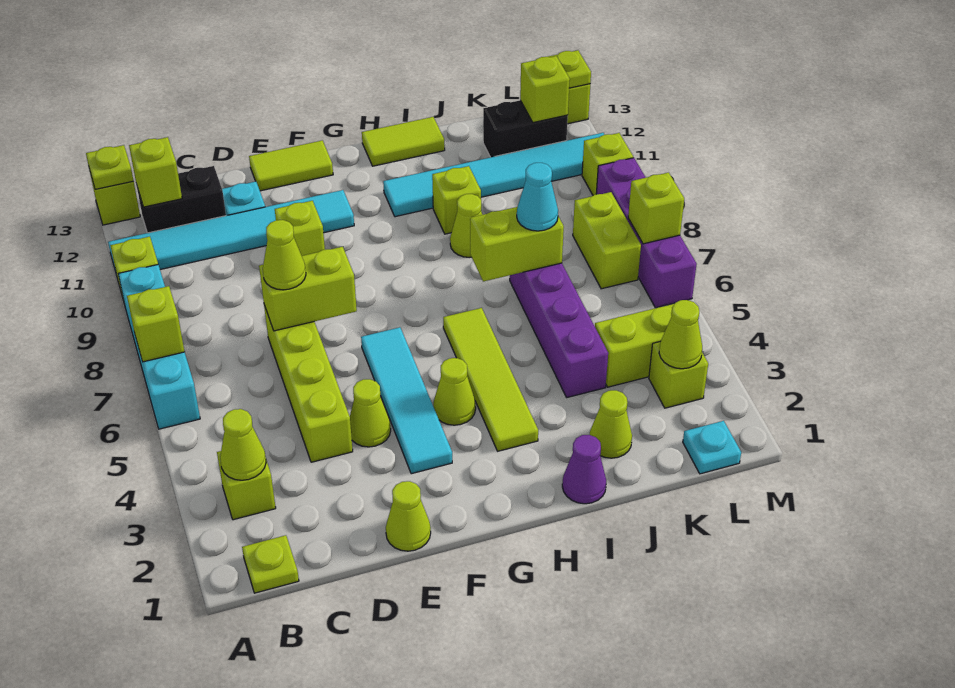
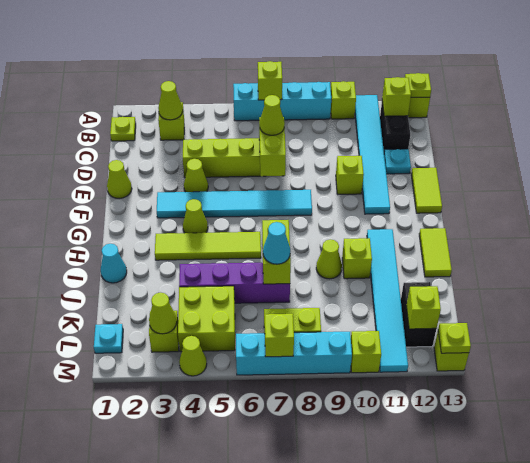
cyan tile F3:F6 level 1 -> cyan tile F3:F8 level 1
purple cone I1 level 1 -> cyan cone I1 level 1
lime cone J2 level 1 -> lime cone M4 level 1
lime brick K4:L4 level 1 -> lime brick K4:L5 level 1
purple brick M6:M9 level 1 -> cyan brick M6:M9 level 1

